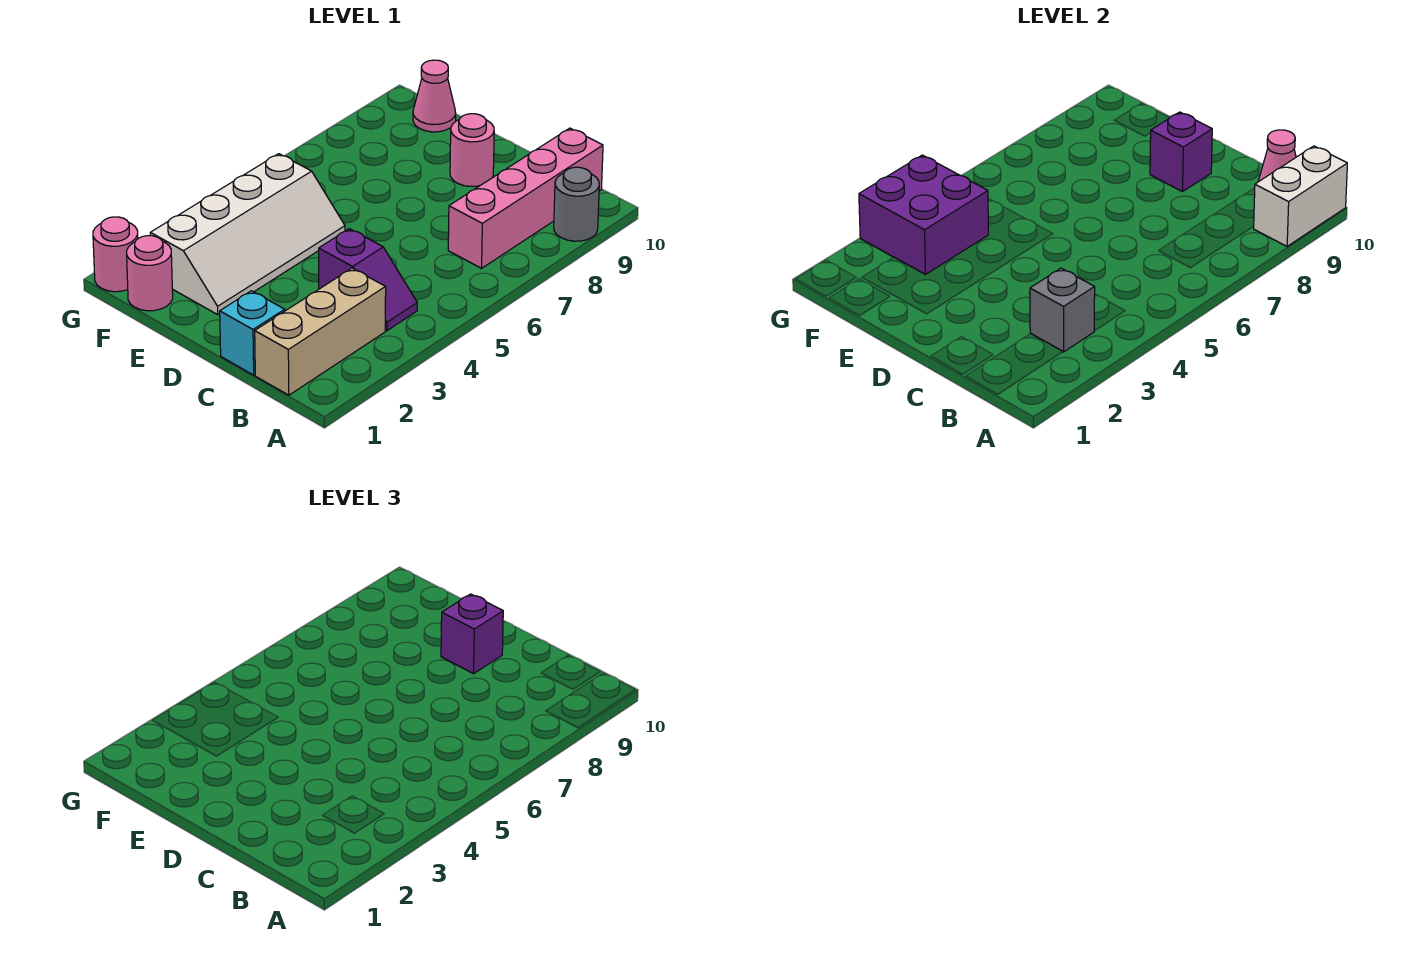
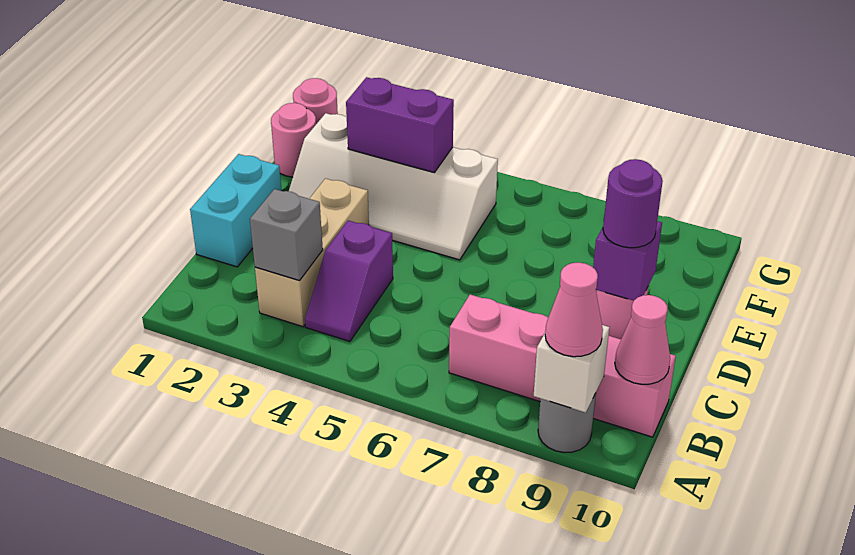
white brick A9:A10 level 2 -> white brick A9 level 2
tan brick B1:B3 level 1 -> tan brick B3:D3 level 1
cyan brick C1 level 1 -> cyan brick C1:D1 level 1
purple brick D9 level 3 -> purple round brick D9 level 3
purple brick F3:G4 level 2 -> purple brick F3:F4 level 2
pink cone F10 level 1 -> pink cone A9 level 3

